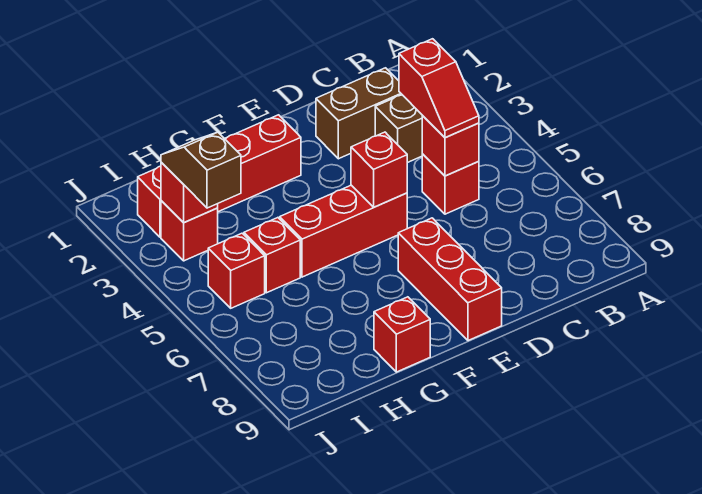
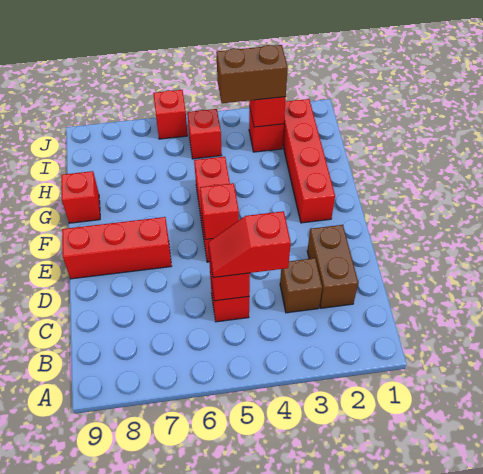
red brick H5 level 1 -> red brick J6 level 1
brown slope I3:I4 level 3 top 4 -> brown brick I3:I4 level 3

